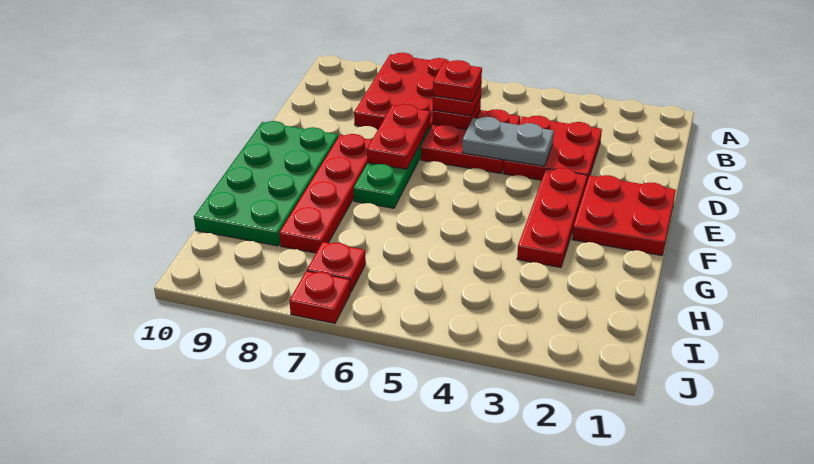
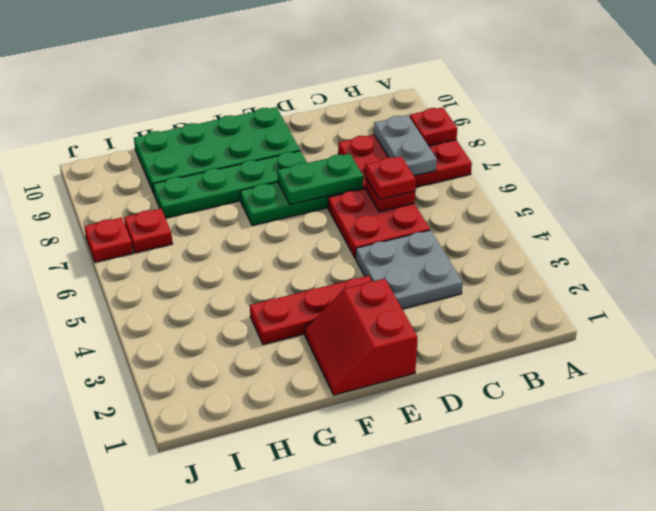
red plate C3:D4 level 1 -> grey plate C3:D4 level 1
red plate C6 level 4 -> red plate A8 level 2
grey plate D4:D5 level 2 -> grey plate B7:B8 level 2
red plate D7:E7 level 2 -> green plate D7:E7 level 2
red plate E1:F2 level 1 -> red slope E1:F2 level 1 top E
red plate E8:H8 level 1 -> green plate E8:H8 level 1

